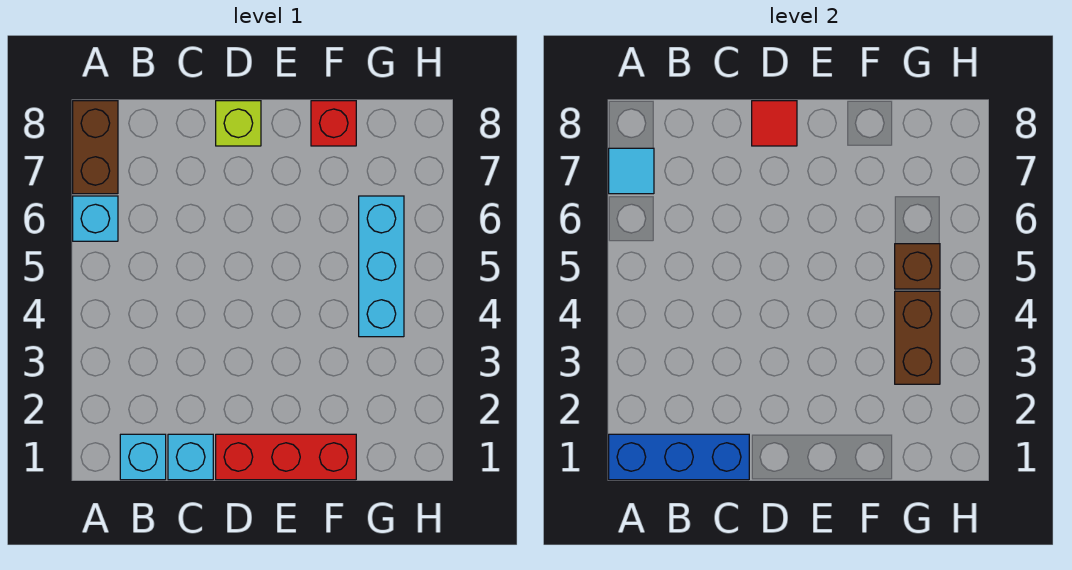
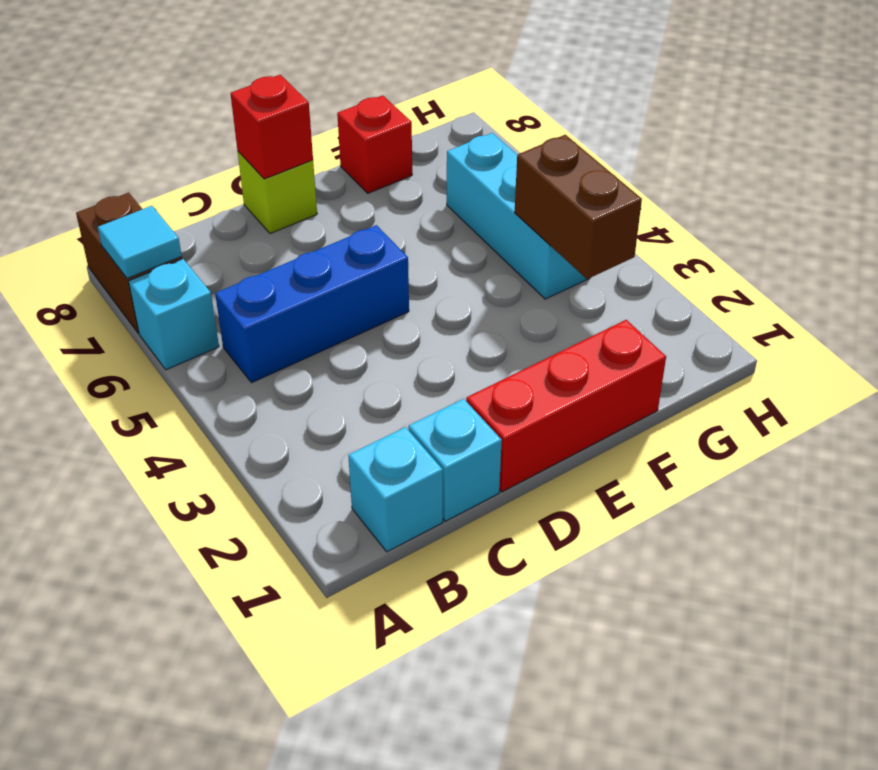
blue brick A1:C1 level 2 -> blue brick B5:D5 level 1
red tile D8 level 2 -> red brick D8 level 2
brown brick G5 level 2 -> none

